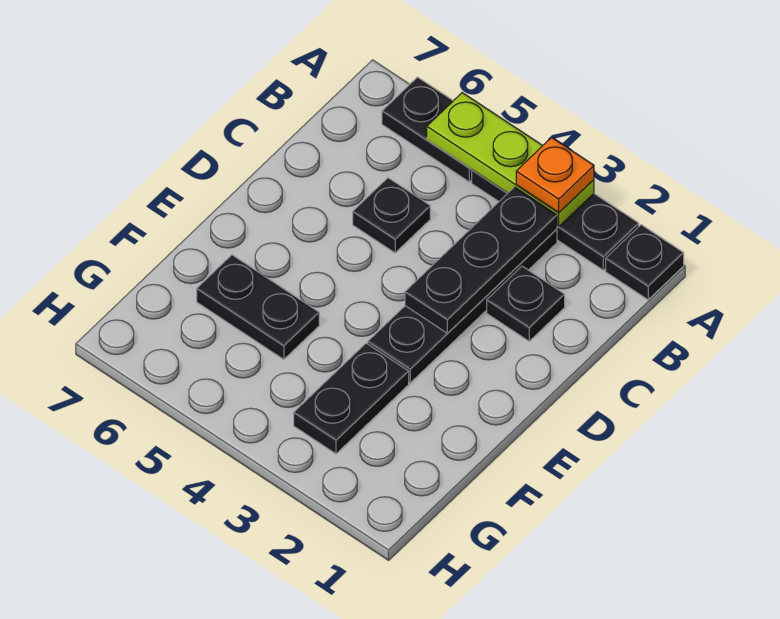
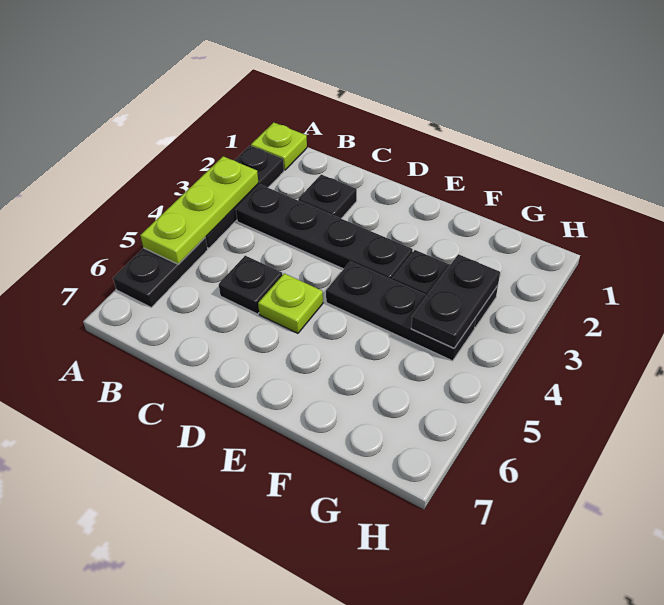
black plate A1 level 1 -> lime plate A1 level 1
orange plate A3 level 3 -> none
black plate B3:D3 level 2 -> black plate E4:G4 level 1
none -> lime plate D5 level 1
black plate F5:F6 level 1 -> black plate G3:G4 level 2

